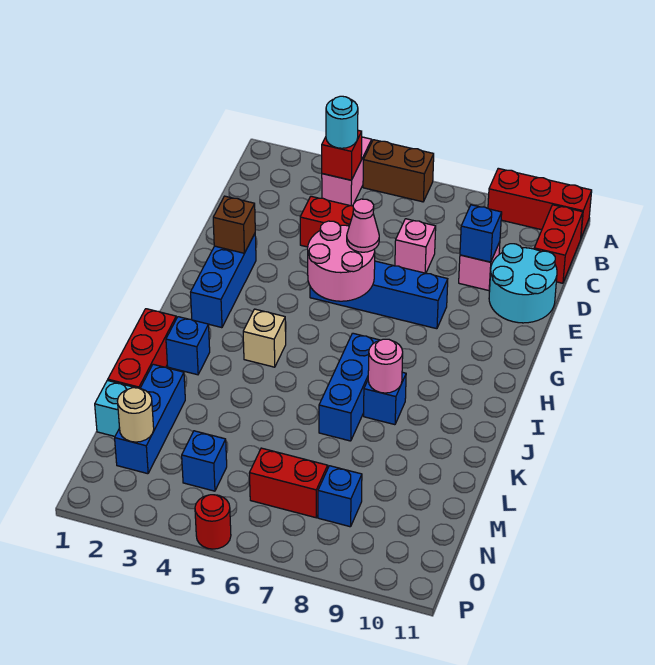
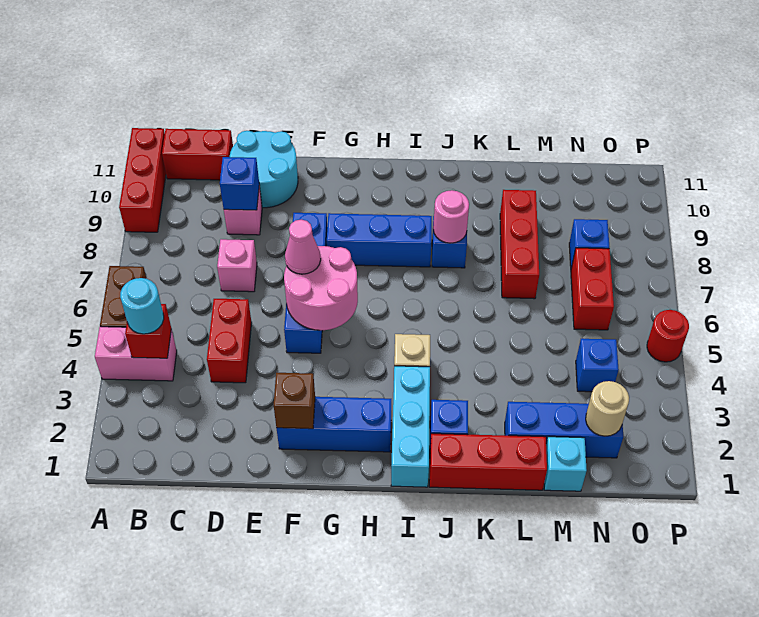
none -> cyan brick I1:I3 level 1
blue brick I7:K7 level 1 -> blue brick G8:I8 level 1
none -> red brick L7:L9 level 1

